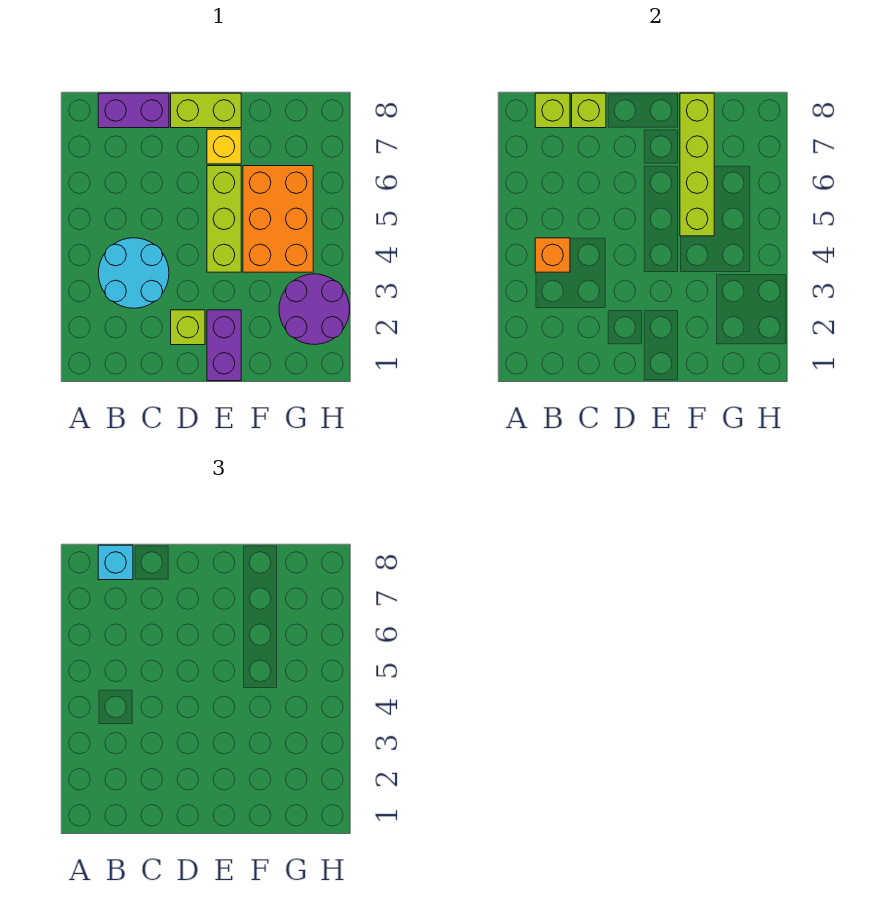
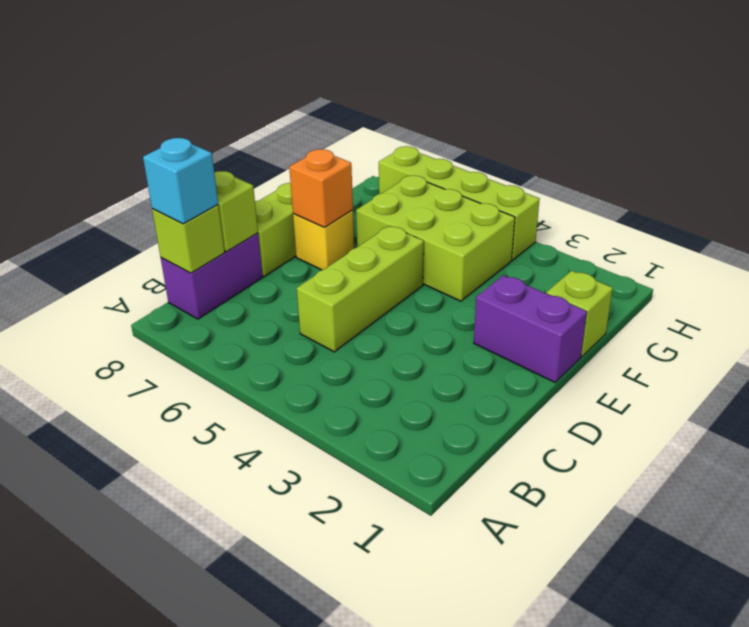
cyan round brick B3:C4 level 1 -> none
orange brick B4 level 2 -> orange brick E7 level 2
lime brick D2 level 1 -> lime brick F1 level 1
lime brick E4:E6 level 1 -> lime brick C5:E5 level 1
orange brick F4:G6 level 1 -> lime brick F4:G6 level 1
lime brick F5:F8 level 2 -> lime brick H4:H7 level 1
purple round brick G2:H3 level 1 -> none

